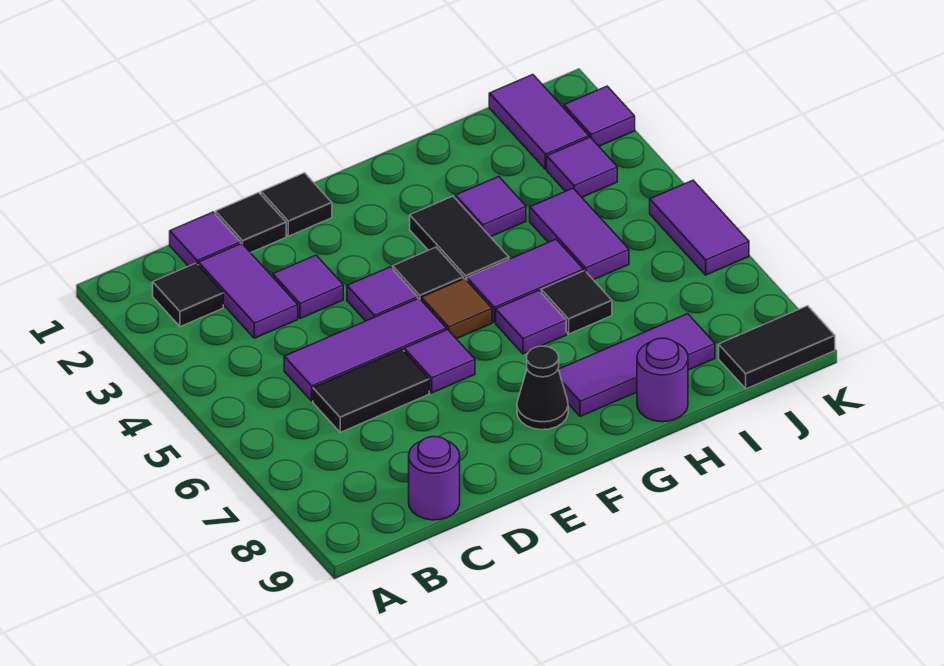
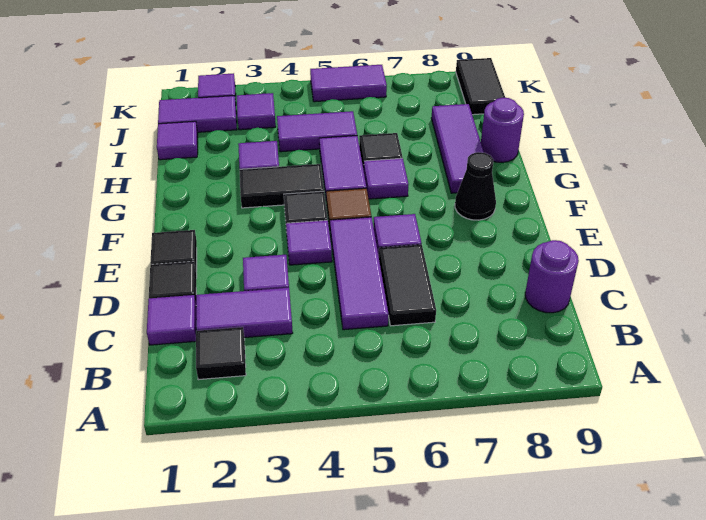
none -> purple tile I1 level 1

